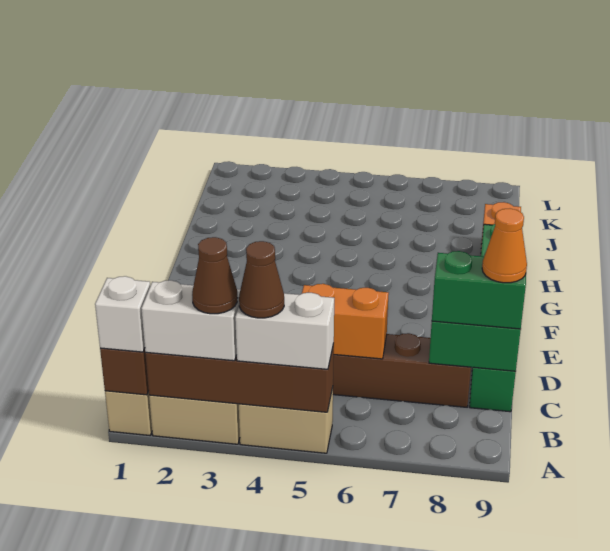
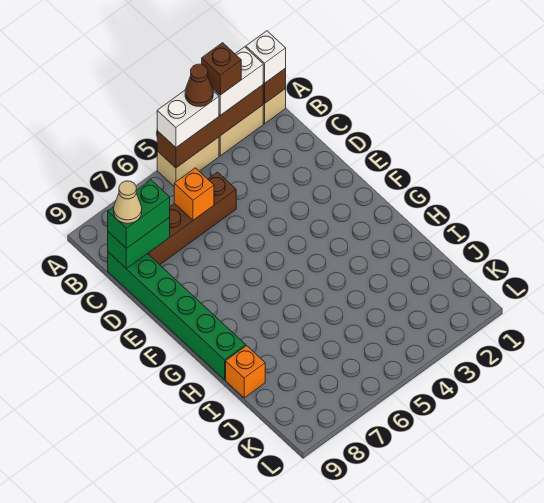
brown cone A3 level 4 -> brown brick A3 level 4
orange brick C5:C6 level 2 -> orange brick C6 level 2
orange cone C9 level 4 -> tan cone C9 level 4

